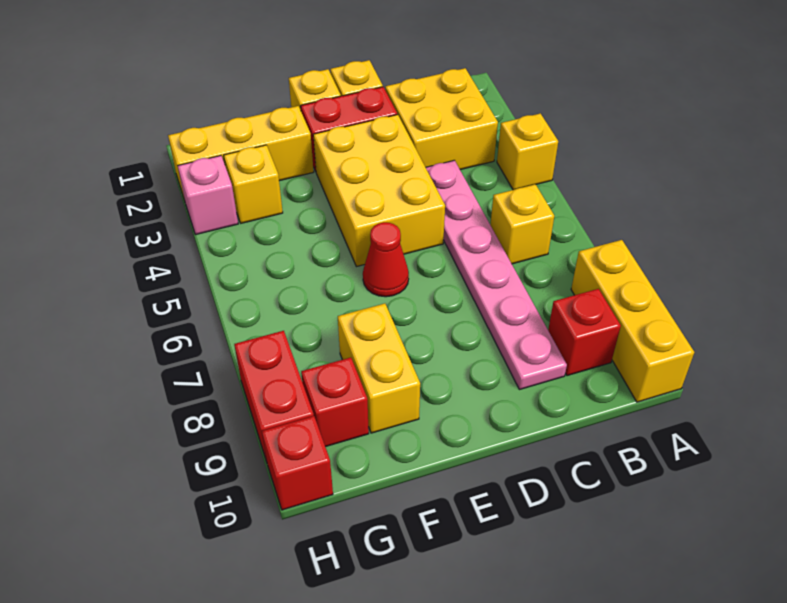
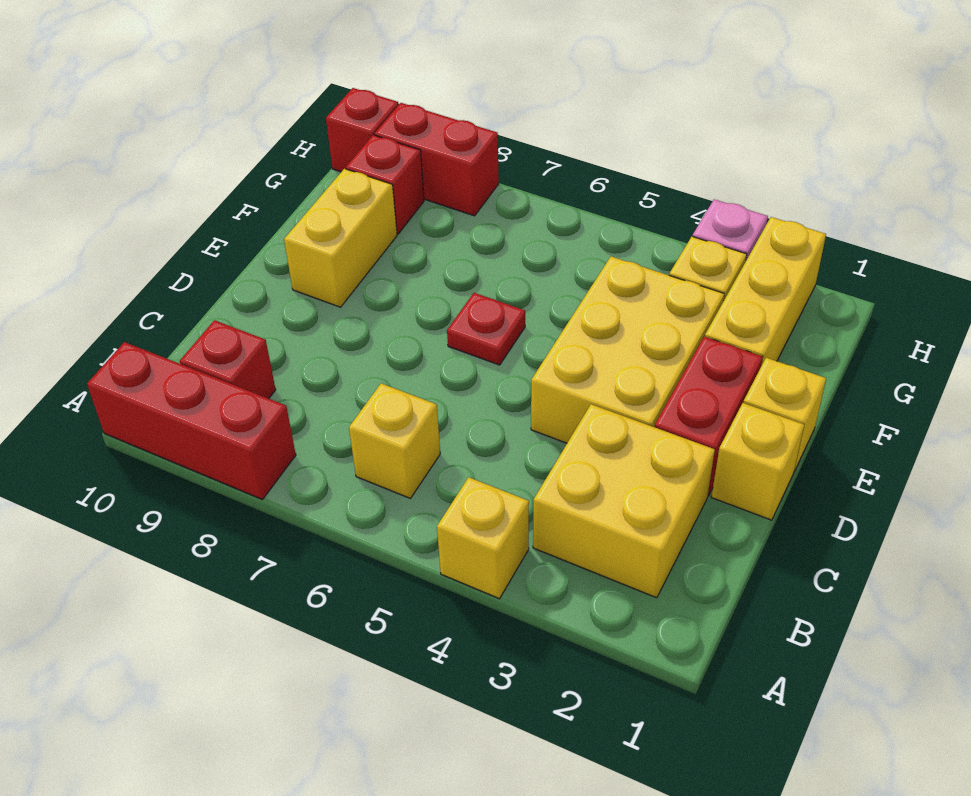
yellow brick A8:A10 level 1 -> red brick A8:A10 level 1
pink plate C4:C9 level 1 -> none
yellow brick D3:E5 level 1 -> yellow brick D3:F4 level 1
red cone E6 level 1 -> red plate E6 level 1
yellow brick F8:F9 level 1 -> yellow brick E9:F9 level 1

